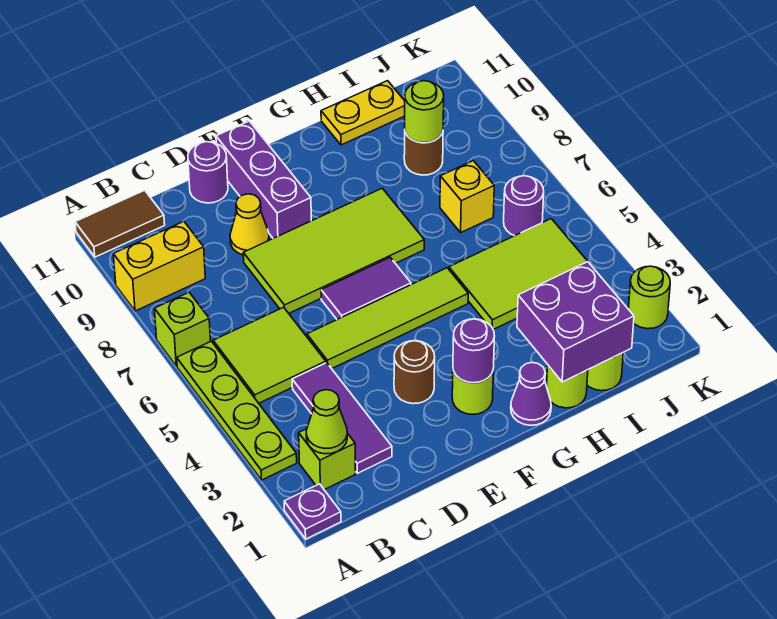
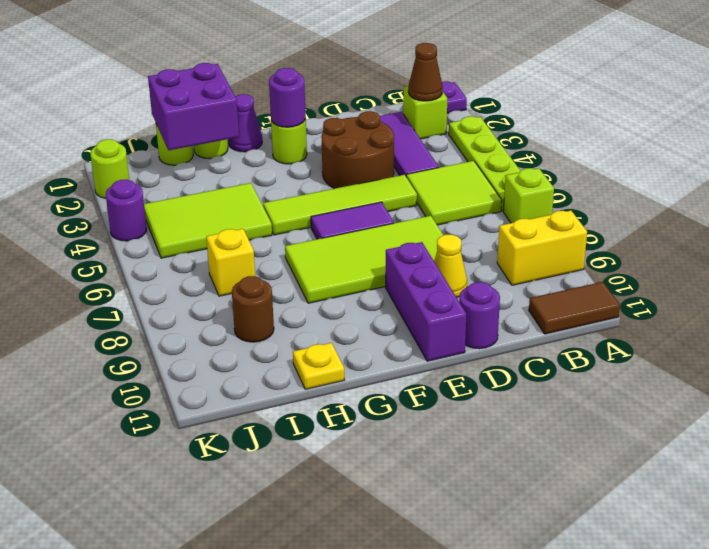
lime cone B2 level 2 -> brown cone B2 level 2
brown round brick E3 level 1 -> brown round brick D3:E4 level 1
yellow plate H11:I11 level 1 -> yellow plate H11 level 1
lime round brick I9 level 2 -> none
purple round brick J6 level 1 -> purple round brick K4 level 1

